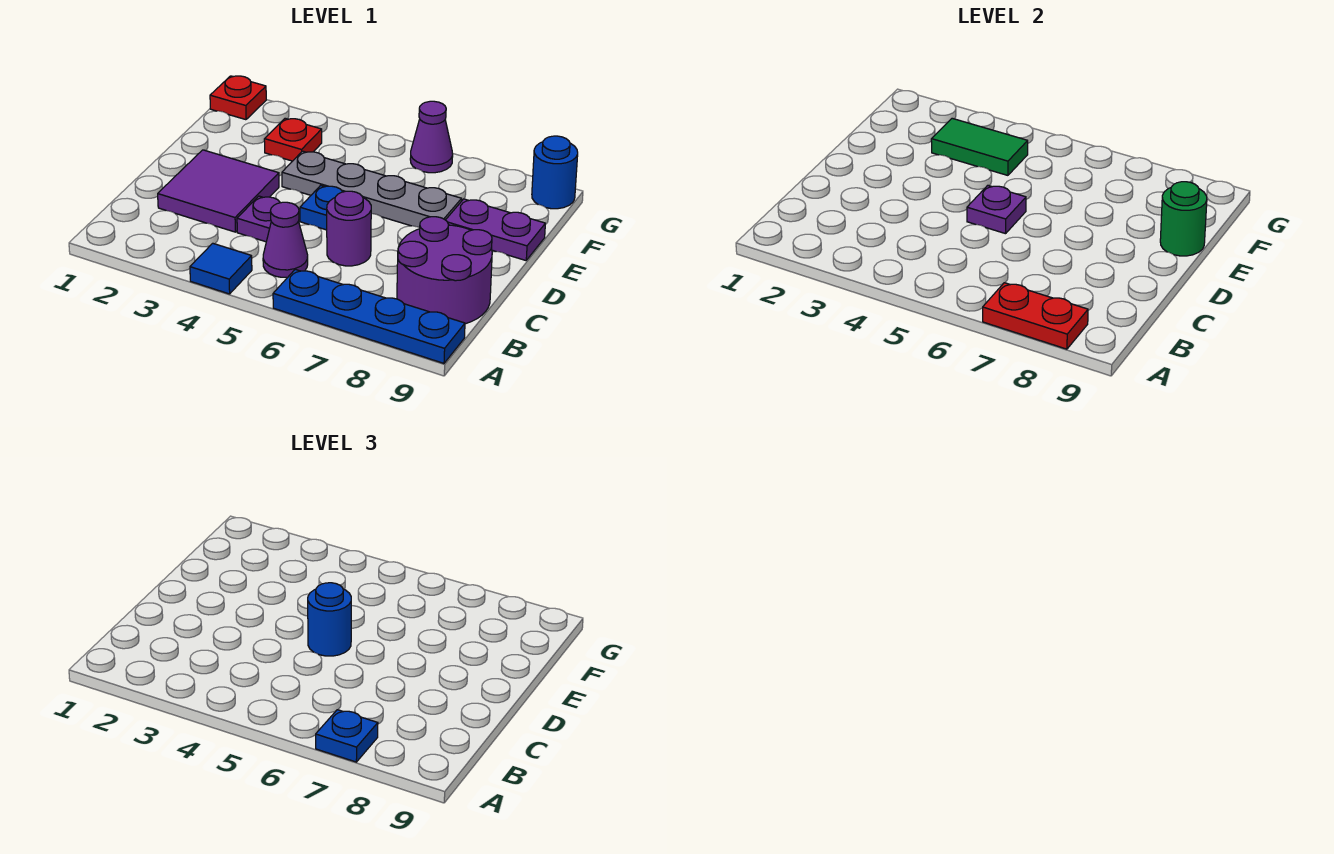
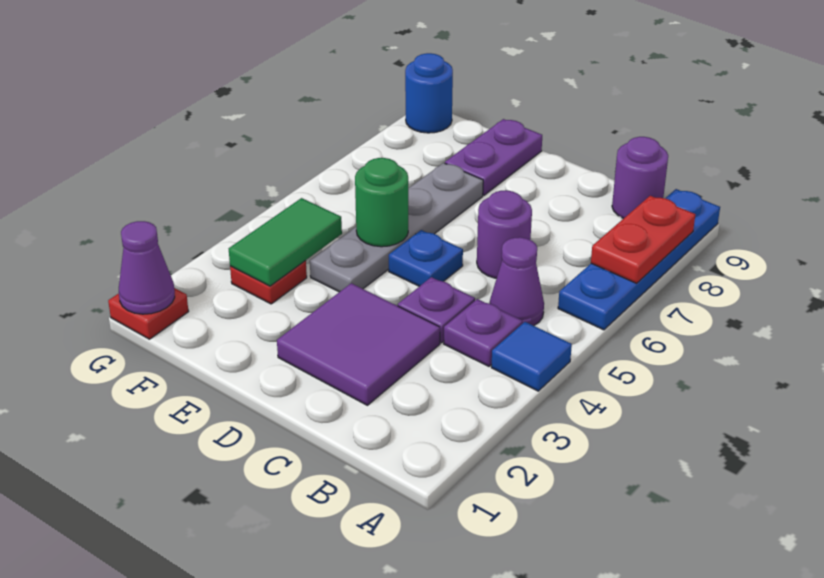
blue plate A7 level 3 -> none
purple round brick B8:C9 level 1 -> purple round brick B9 level 1
purple plate D5 level 2 -> purple plate B4 level 1
blue round brick D5 level 3 -> none
green round brick E9 level 2 -> green round brick E5 level 2
purple cone G6 level 1 -> purple cone G1 level 2

